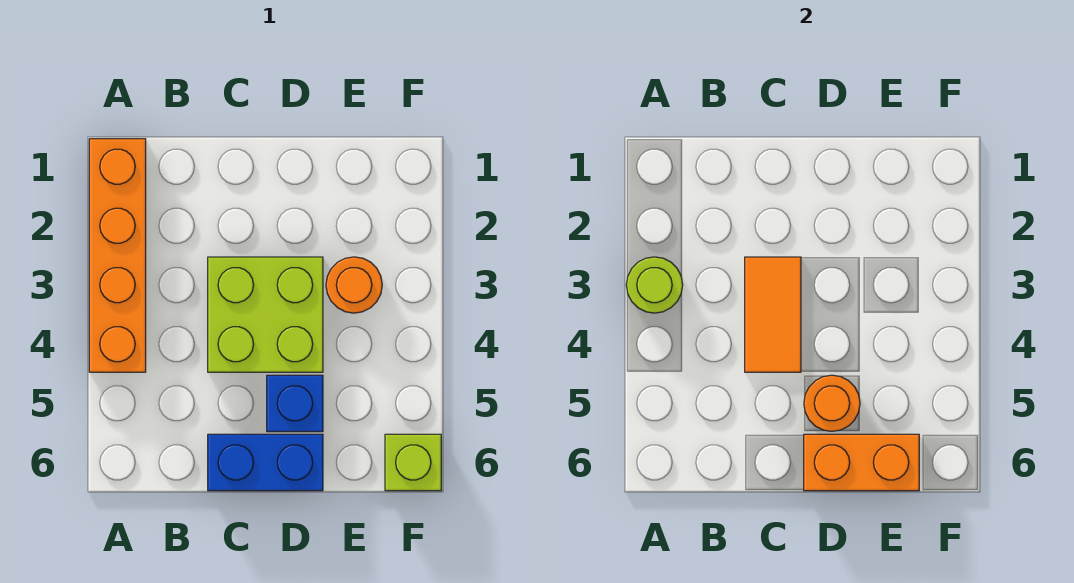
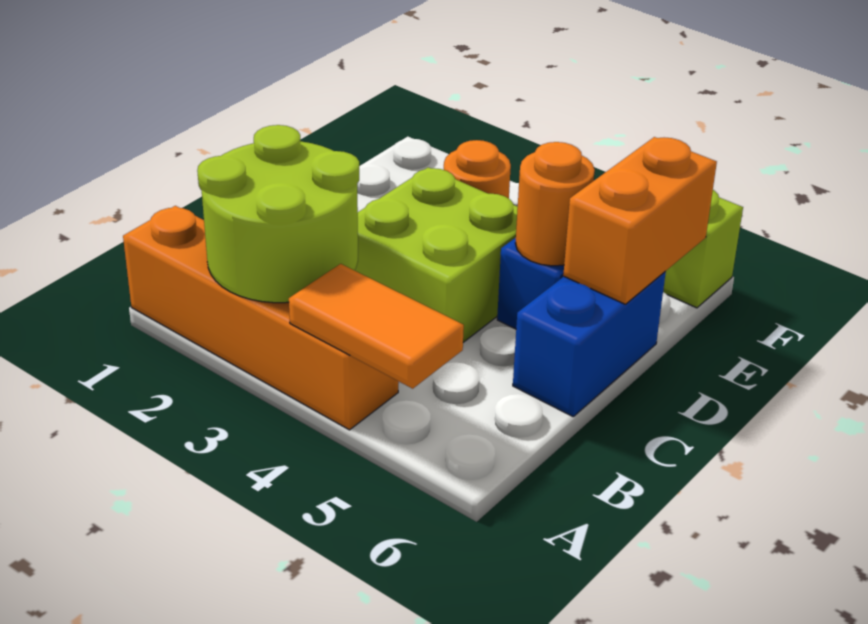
lime round brick A3 level 2 -> lime round brick A2:B3 level 2
orange tile C3:C4 level 2 -> orange tile A4:A5 level 2

